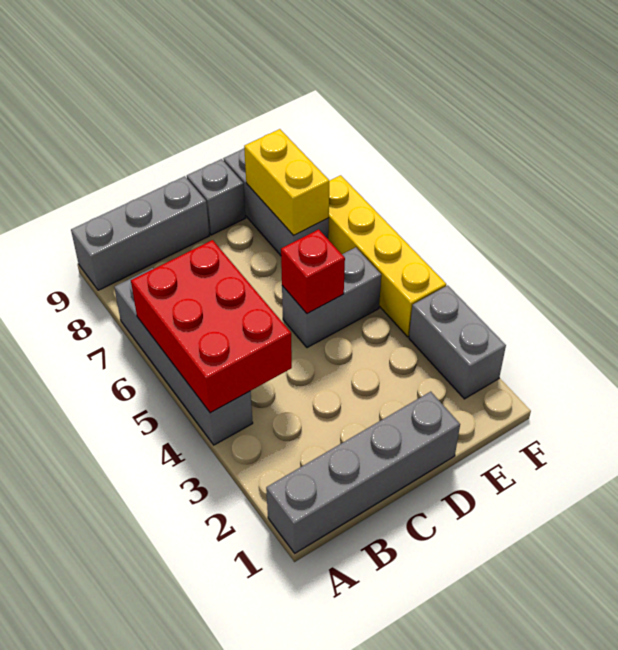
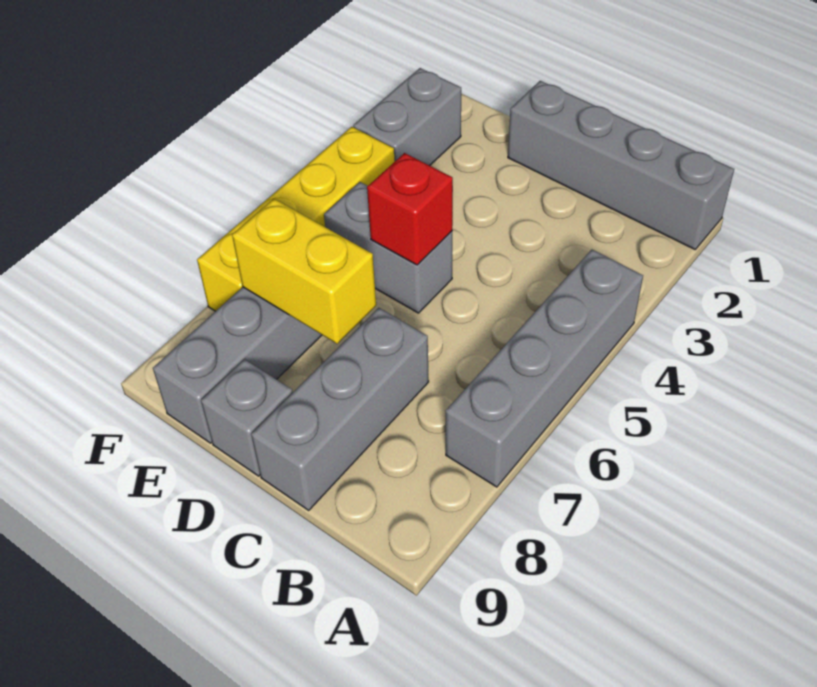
red brick A4:B6 level 2 -> none
grey brick A9:C9 level 1 -> grey brick C7:C9 level 1
yellow brick E7:E8 level 2 -> yellow brick D7:E7 level 2

